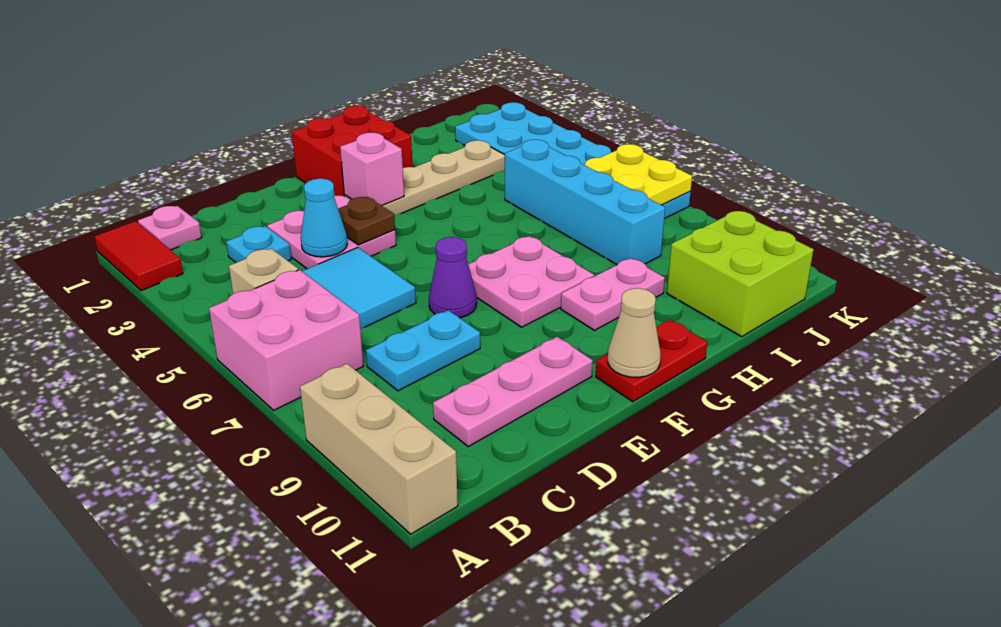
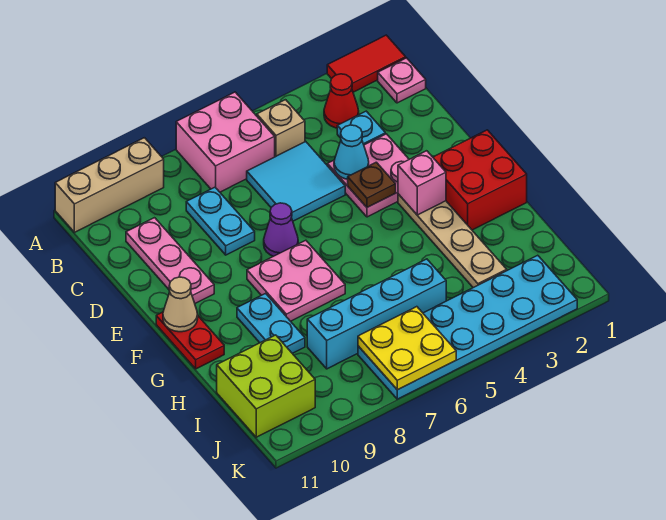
none -> red cone B3 level 1
pink plate G9:H9 level 1 -> cyan plate G9:H9 level 1

